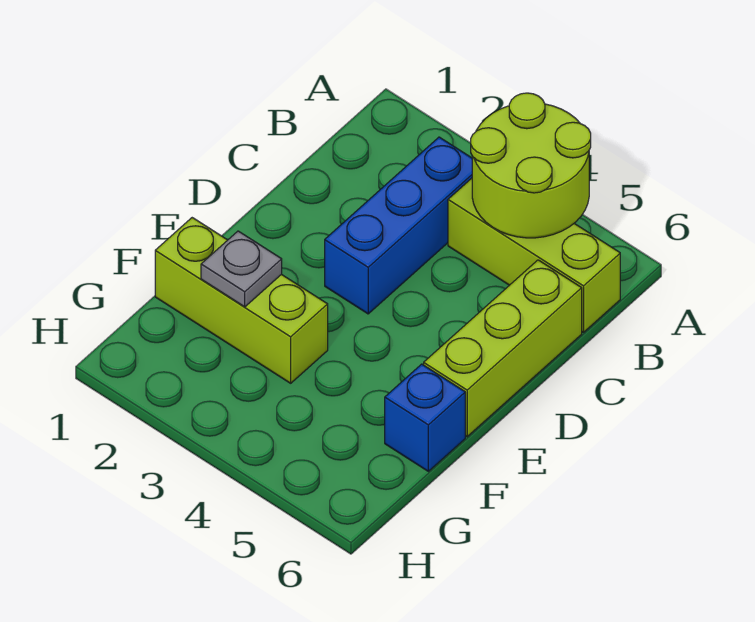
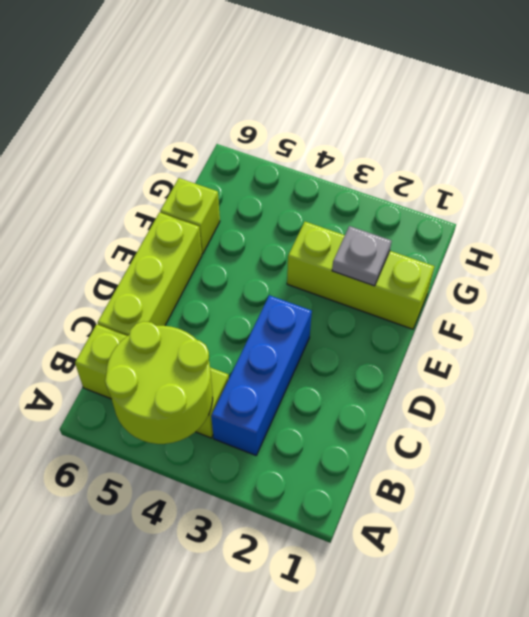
blue brick F6 level 1 -> lime brick F6 level 1

